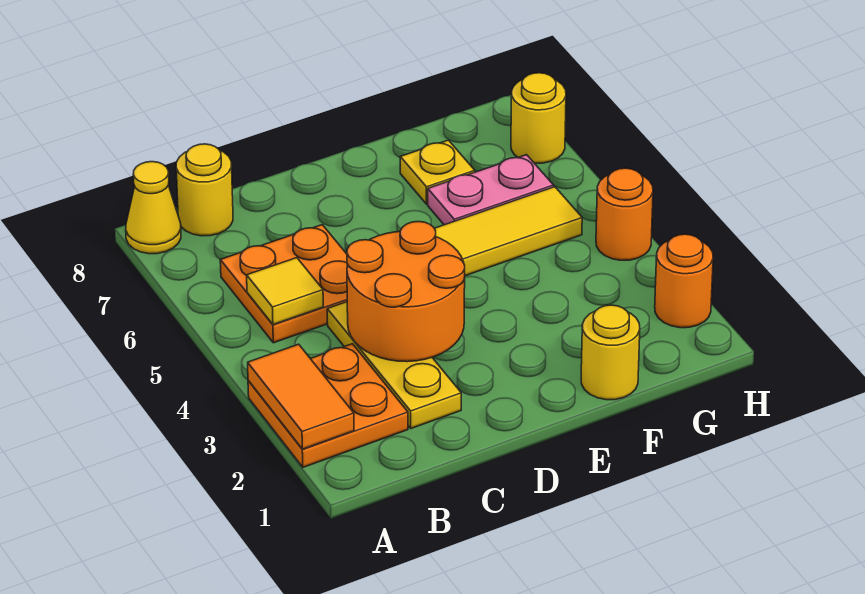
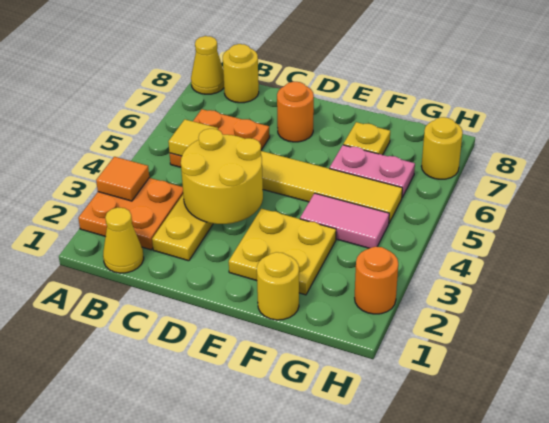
orange tile A2:A3 level 2 -> orange tile A3 level 2
none -> yellow cone B1 level 1
orange round brick C3:D4 level 2 -> yellow round brick C3:D4 level 2
none -> yellow plate E2:F3 level 1
none -> pink tile F4:G4 level 1
orange round brick H4 level 1 -> orange round brick D7 level 1

